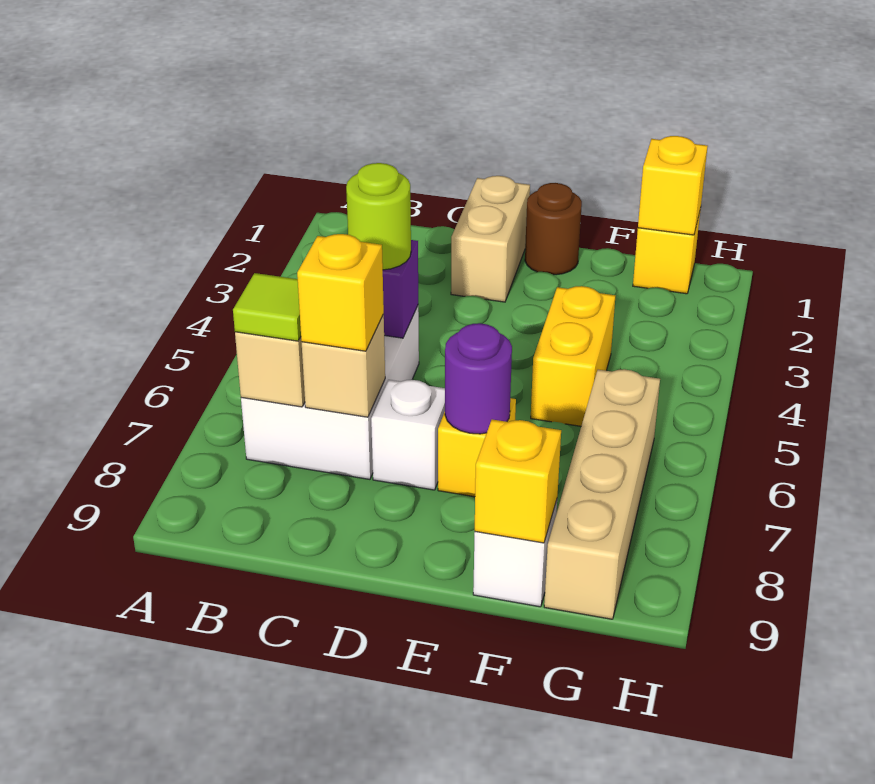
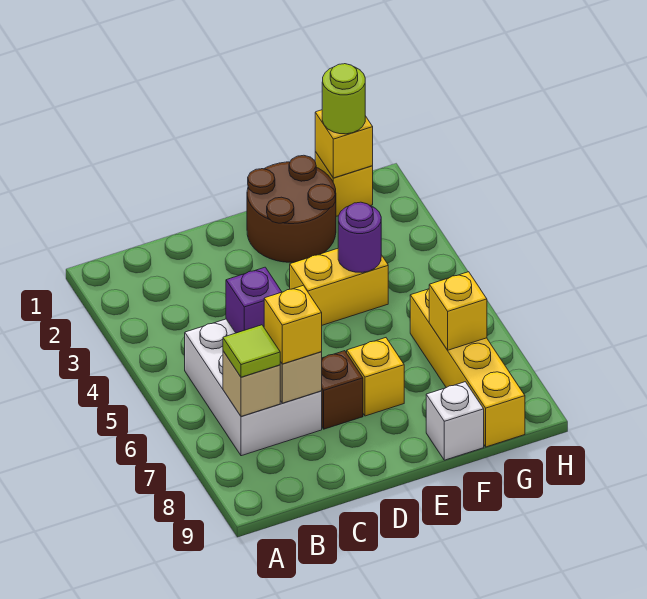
lime round brick C5 level 3 -> lime round brick G1 level 3
tan brick D1:D2 level 1 -> none
white brick D7 level 1 -> brown brick D7 level 1
brown round brick E1 level 1 -> brown round brick E1:F2 level 1
purple round brick E7 level 2 -> purple round brick F4 level 2
yellow brick F4:F5 level 1 -> yellow brick E4:F4 level 1
yellow brick F9 level 2 -> yellow brick G7 level 2
tan brick G6:G9 level 1 -> yellow brick G6:G9 level 1

